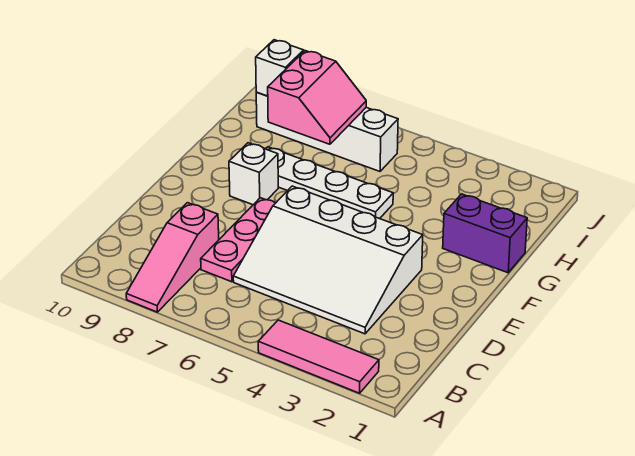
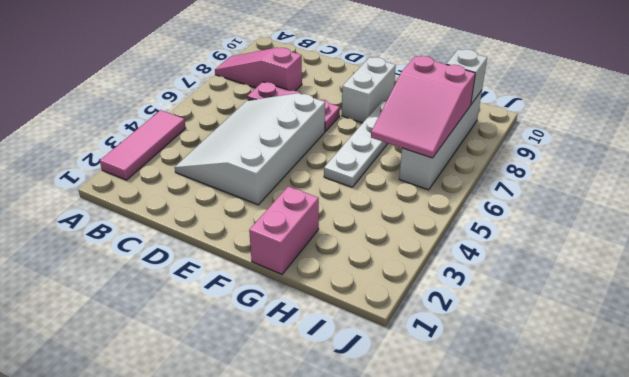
white brick F8 level 1 -> white brick F8:F9 level 1
purple brick G1:G2 level 1 -> pink brick G1:G2 level 1
pink slope H7:I8 level 2 top 8 -> pink slope H6:I8 level 2 top 8

